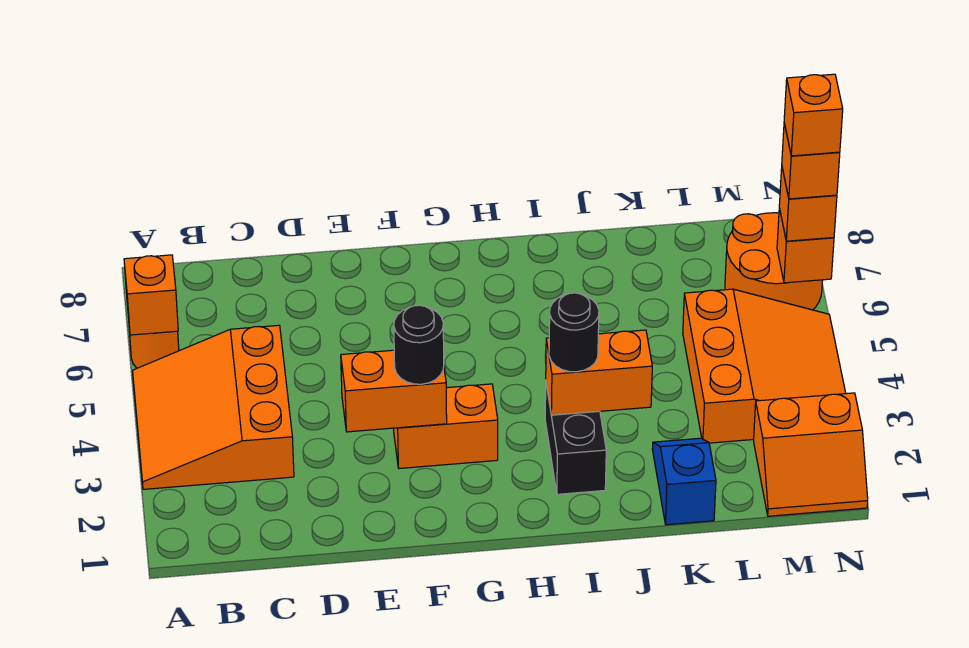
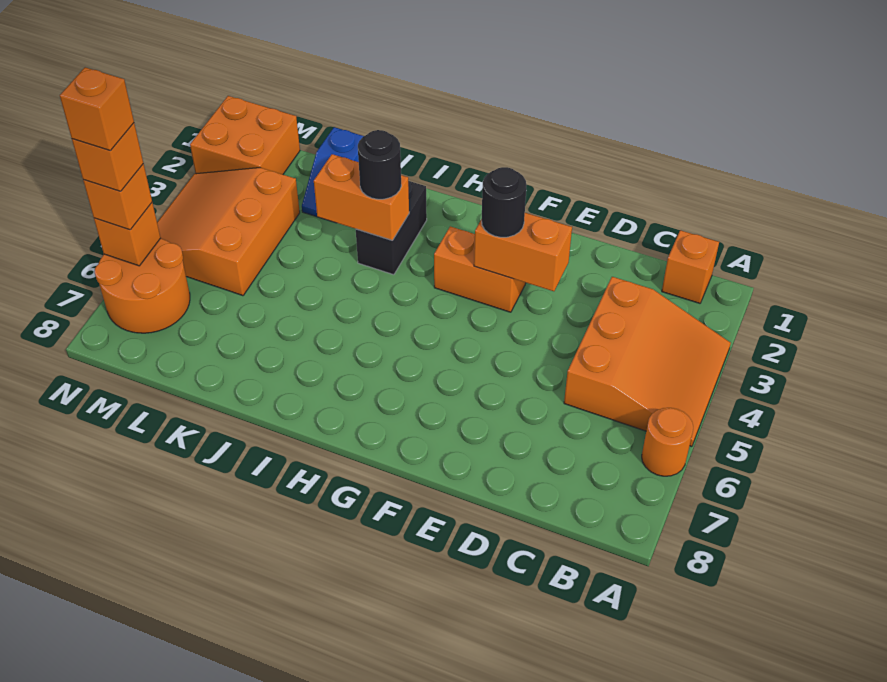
orange brick A6 level 2 -> orange brick B1 level 1
orange slope M1:N2 level 1 top 2 -> orange brick M1:N2 level 1

